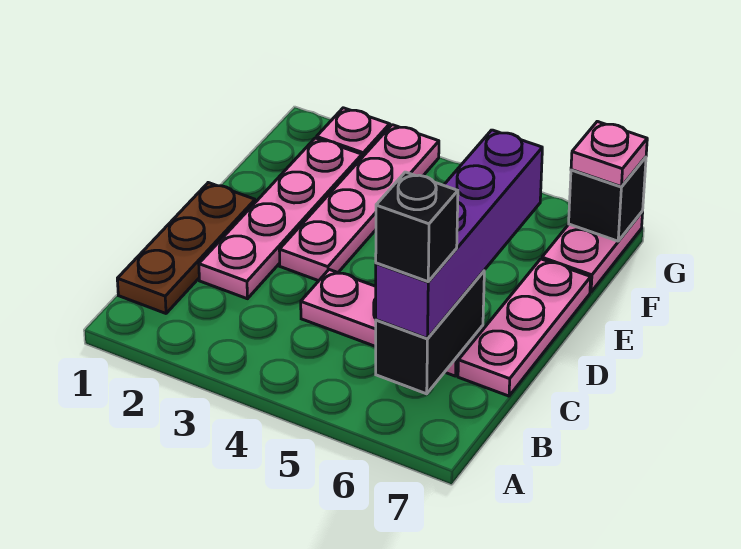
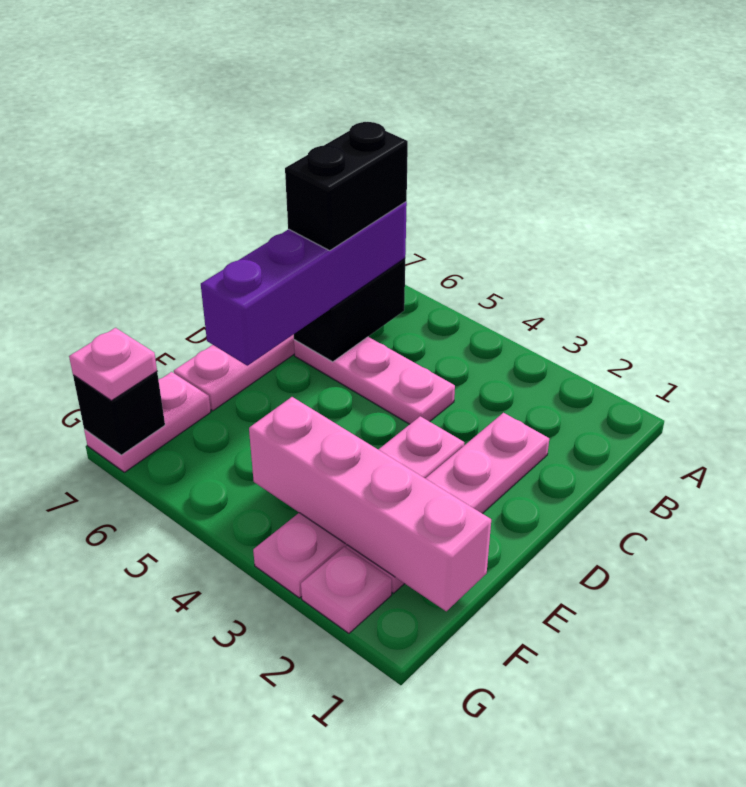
brown plate B1:D1 level 1 -> none
black brick B6 level 4 -> black brick B6:C6 level 4
none -> pink brick F1:F4 level 2

